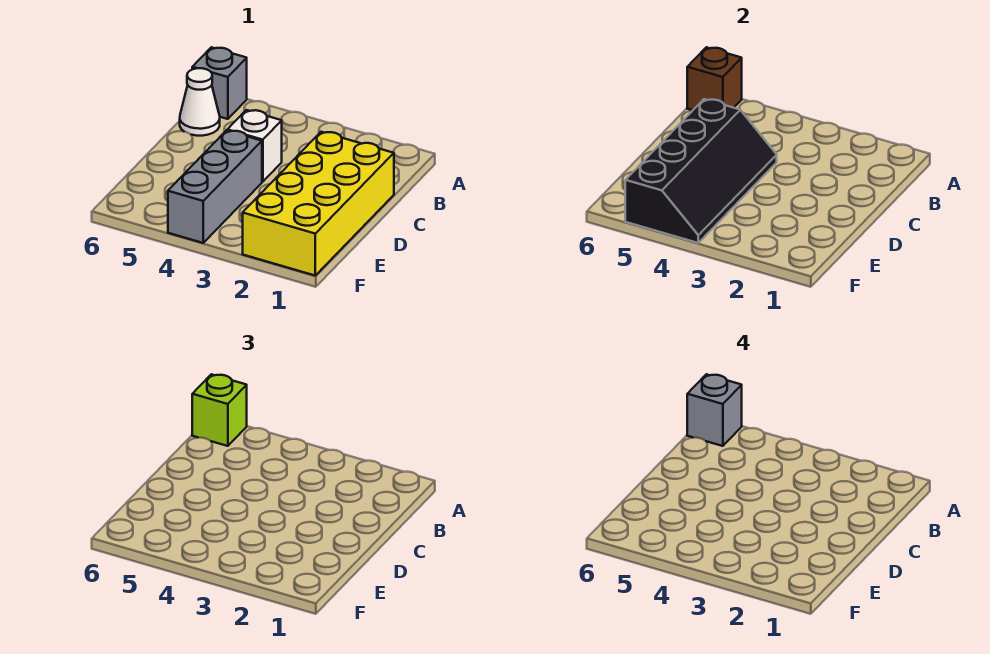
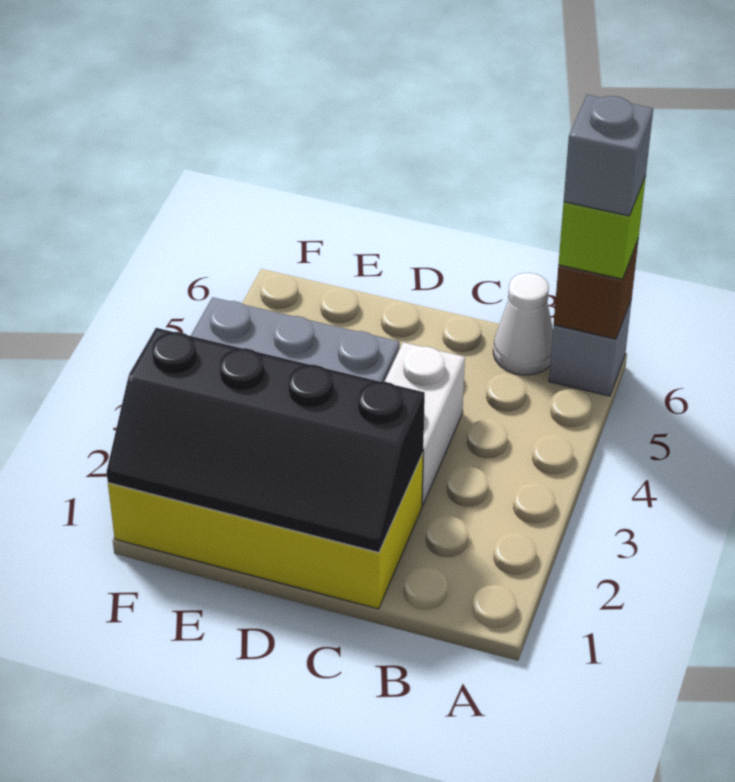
white brick C4 level 1 -> white brick C3:C4 level 1
black slope C4:F5 level 2 top 5 -> black slope C1:F2 level 2 top 2

